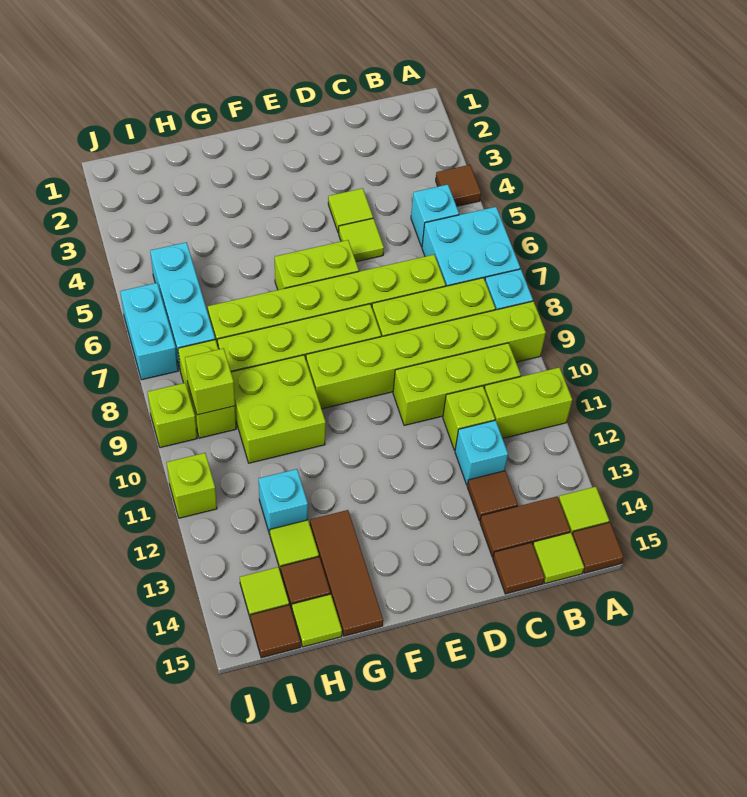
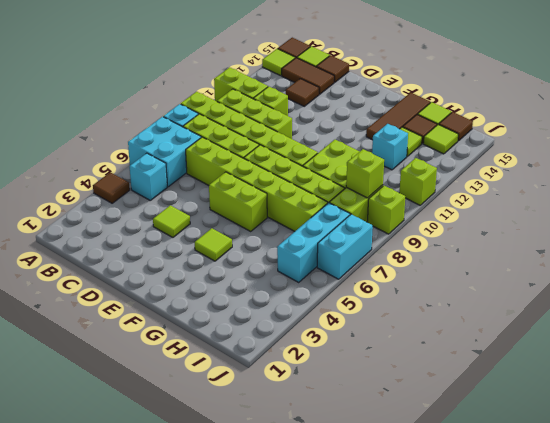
cyan brick C12 level 1 -> none
lime tile D5 level 1 -> lime tile F4 level 1

